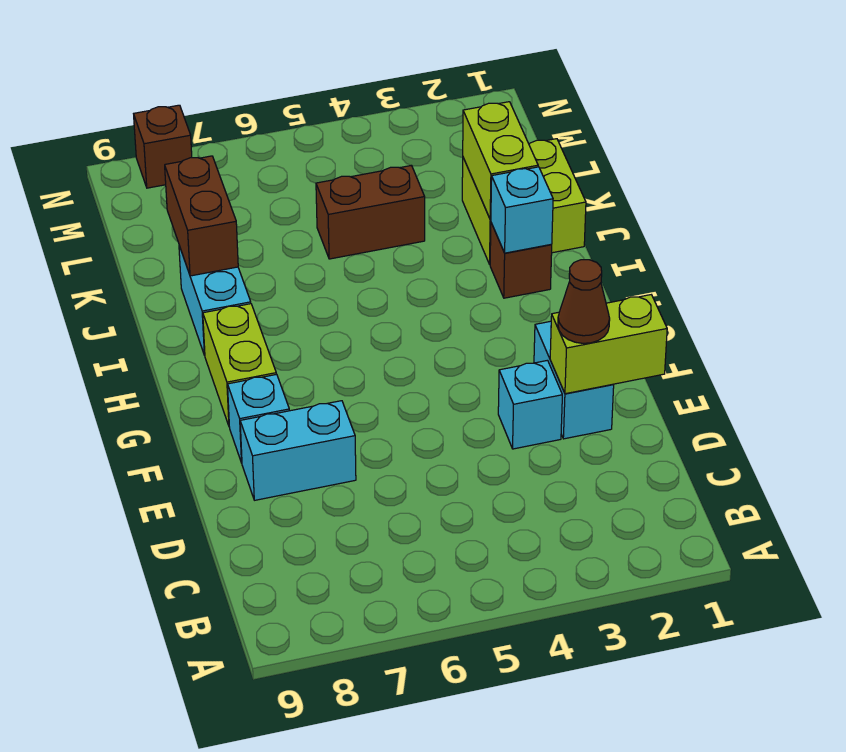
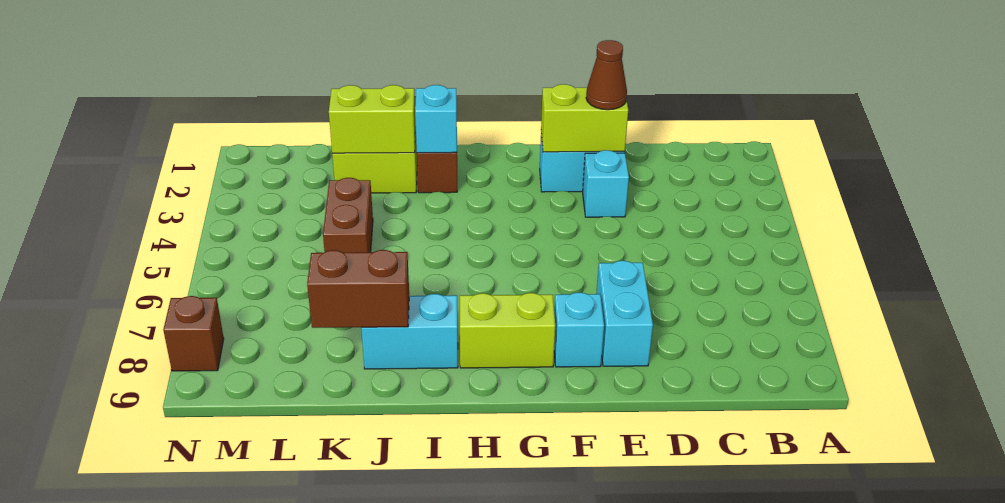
lime brick E1:E2 level 2 -> lime brick E2:F2 level 2

